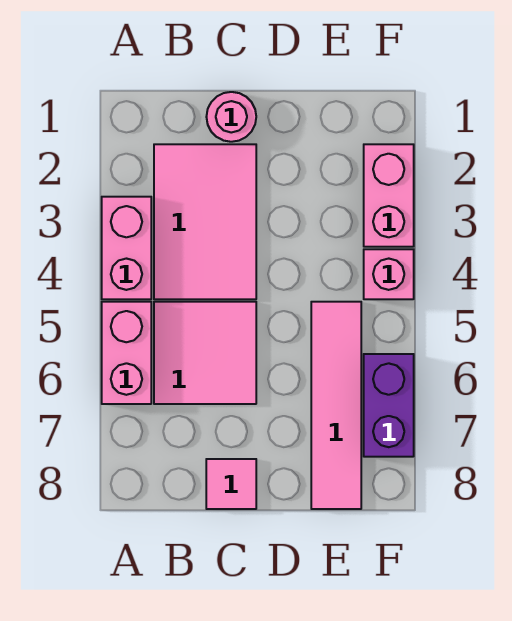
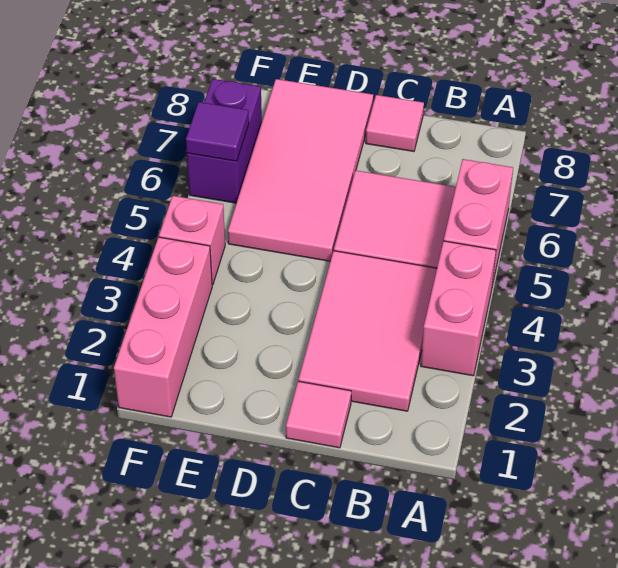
pink round brick C1 level 1 -> pink tile C1 level 1
pink tile E5:E8 level 1 -> pink tile D5:E8 level 1
pink brick F2:F3 level 1 -> pink brick F1:F3 level 1
none -> purple tile F6 level 2

